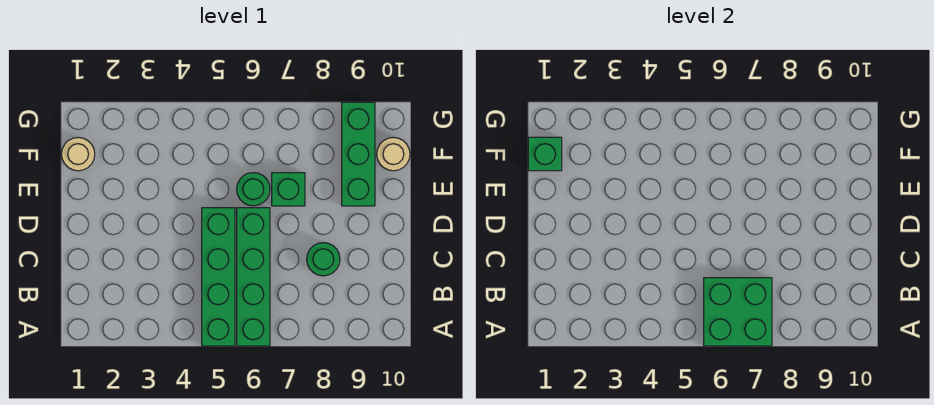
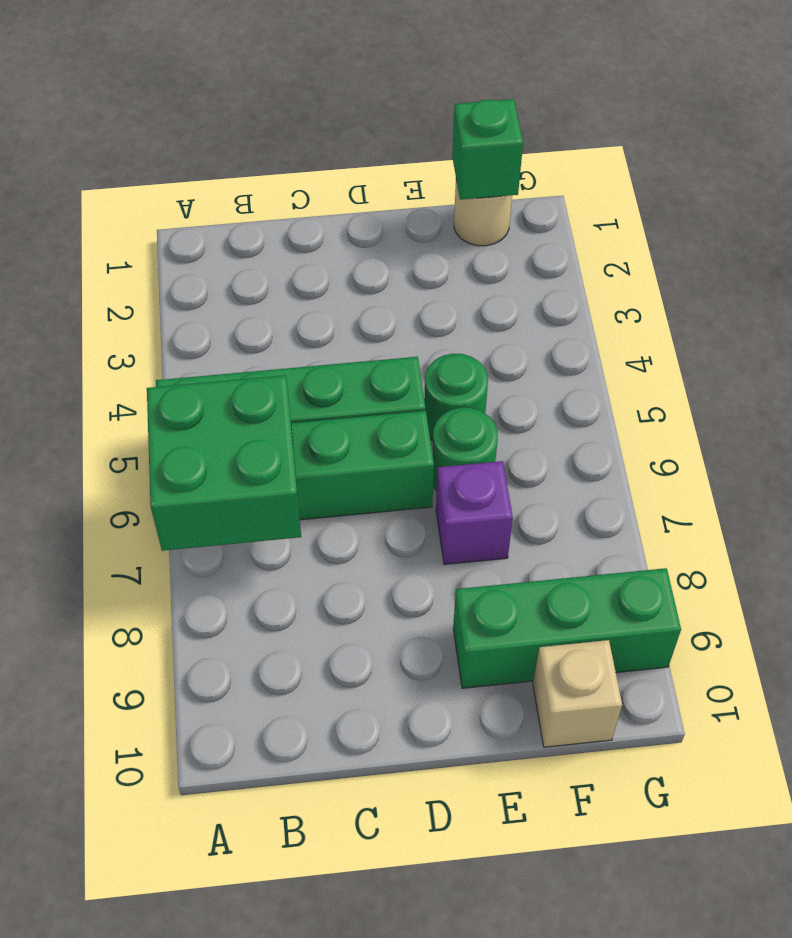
green round brick C8 level 1 -> green round brick E5 level 1
green brick E7 level 1 -> purple brick E7 level 1
tan round brick F10 level 1 -> tan brick F10 level 1

